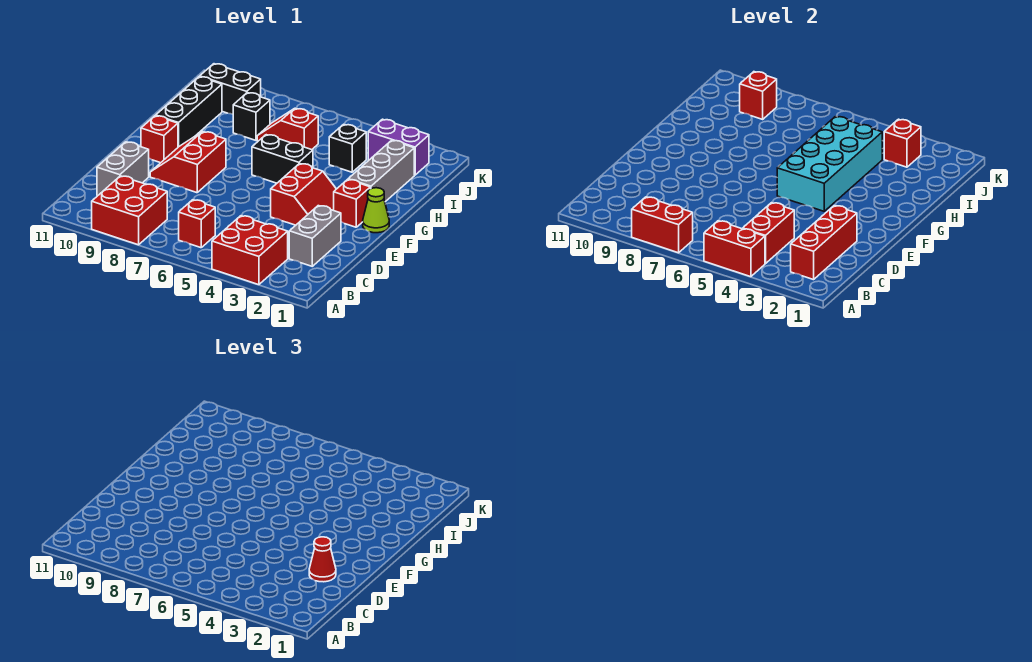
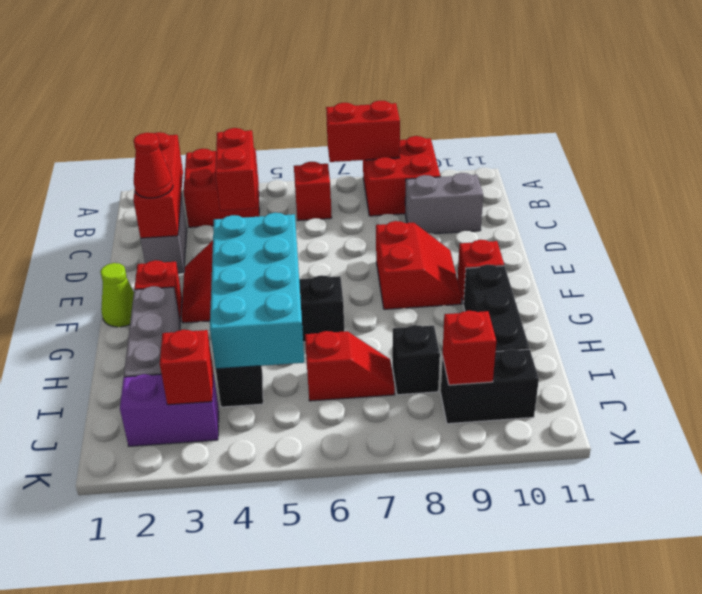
red brick A4:A5 level 2 -> none
grey brick C10:D10 level 1 -> grey brick C9:C10 level 1

